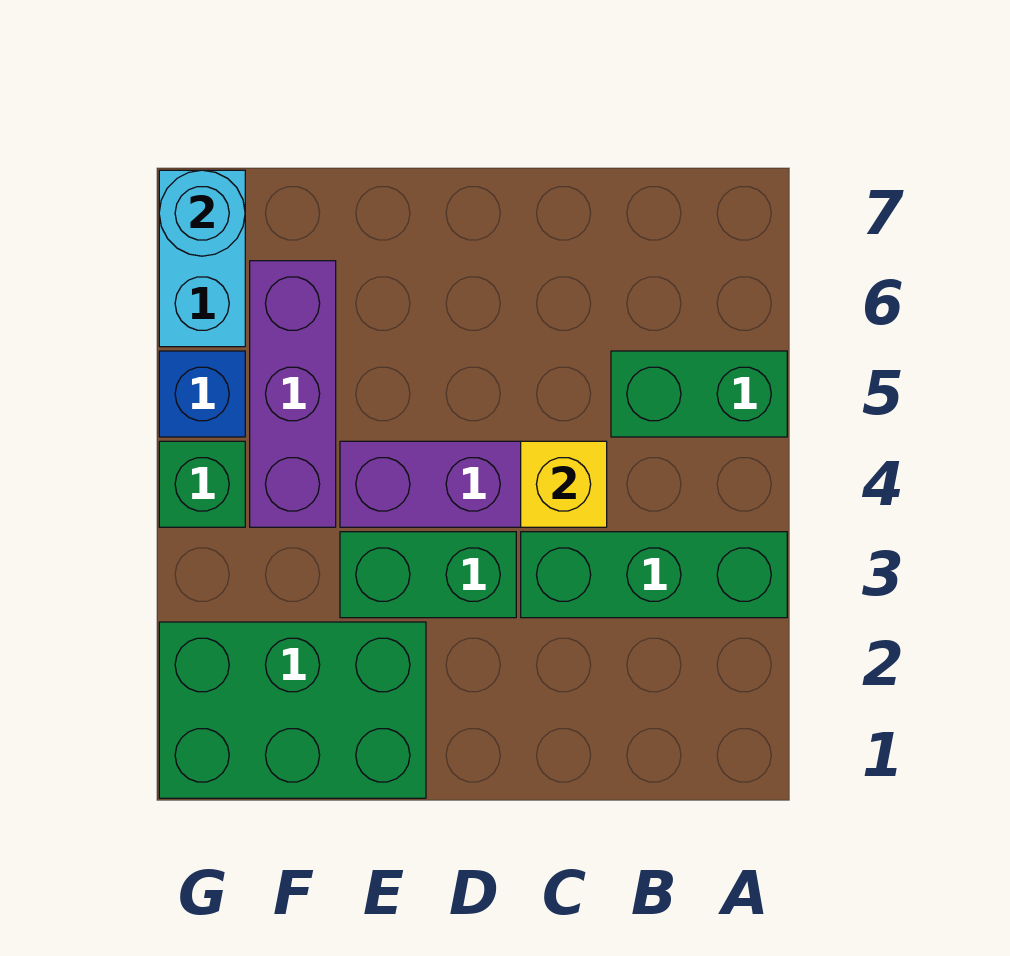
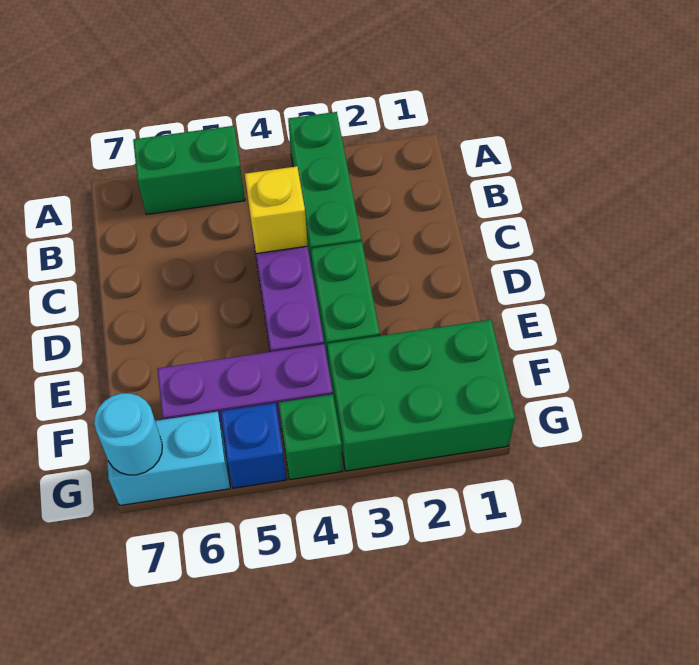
green brick A5:B5 level 1 -> green brick A5:A6 level 1
green brick E1:G2 level 1 -> green brick F1:G3 level 1

